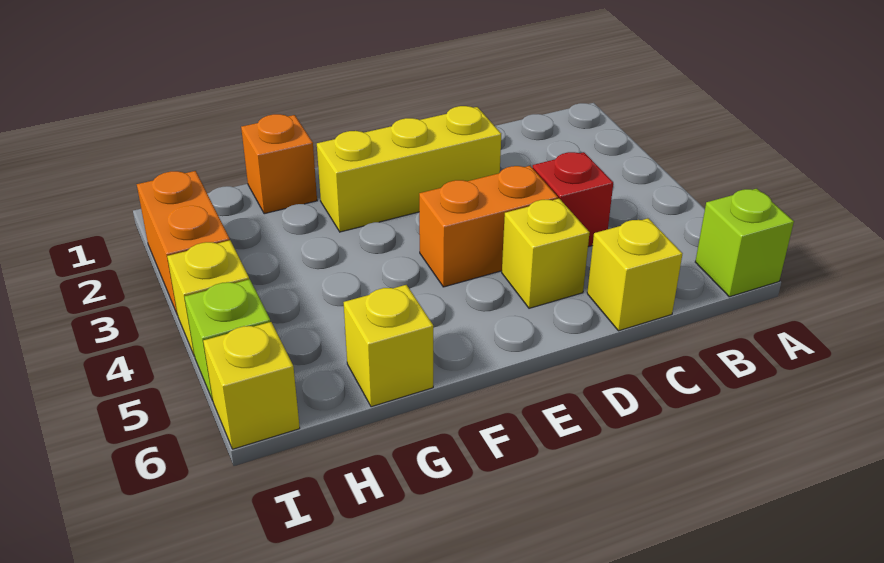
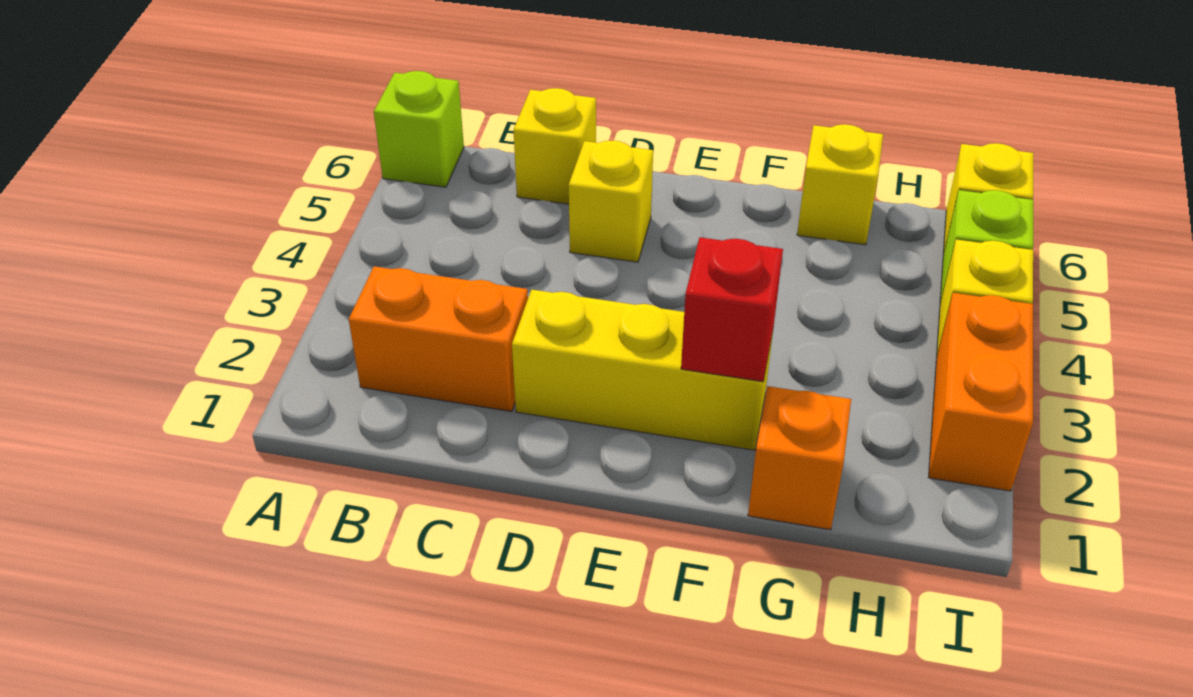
red brick C4 level 1 -> red brick F2 level 2
orange brick D4:E4 level 1 -> orange brick B2:C2 level 1

